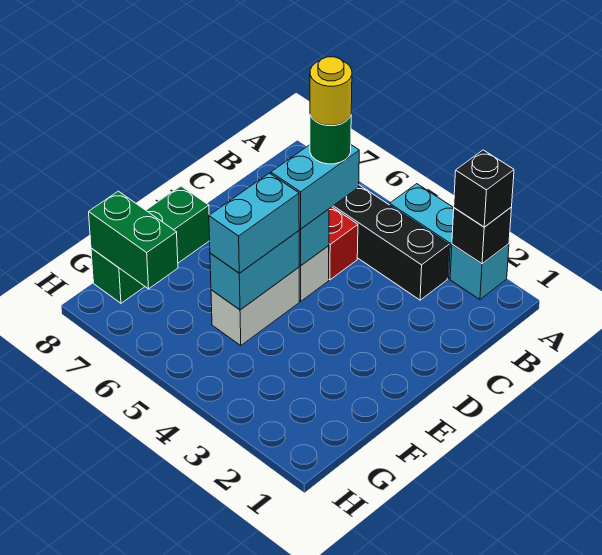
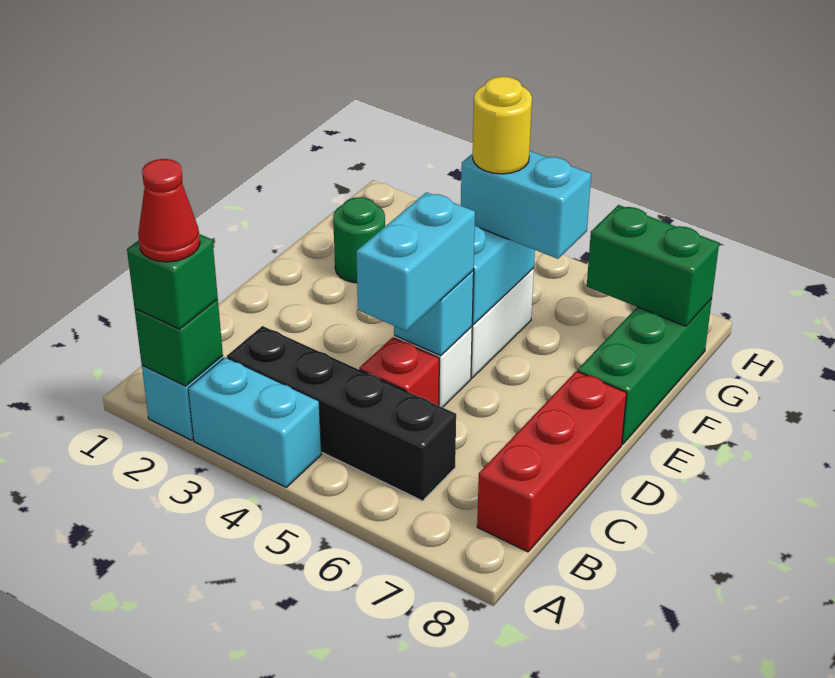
black brick A2 level 2 -> green brick A2 level 2
black brick A2 level 3 -> green brick A2 level 3
none -> red cone A2 level 4
none -> red brick B8:D8 level 1
green round brick C5 level 4 -> green round brick F2 level 1
yellow round brick C5 level 5 -> yellow round brick F5 level 4
cyan brick E5:F5 level 3 -> cyan brick F5:F6 level 3

